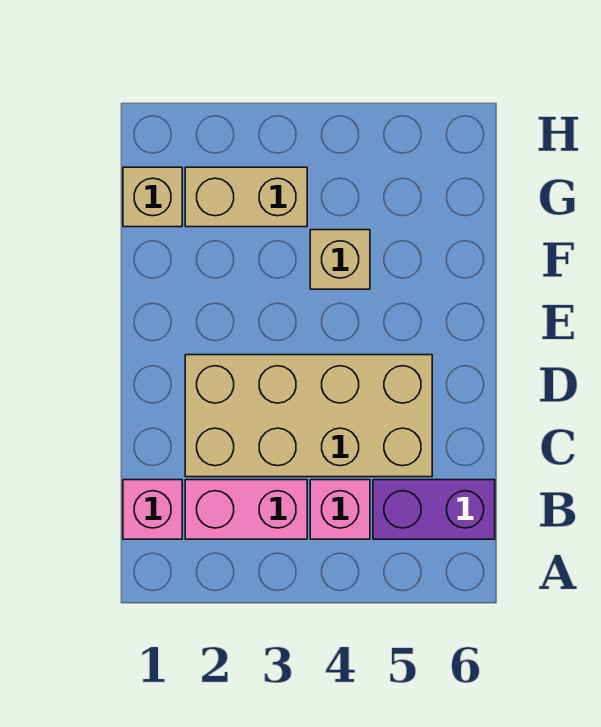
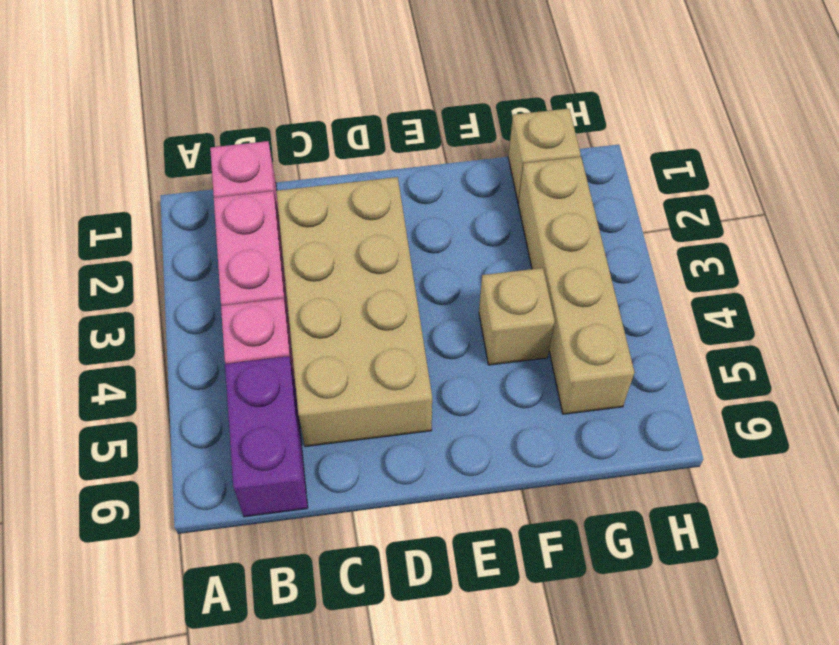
tan brick G2:G3 level 1 -> tan brick G2:G5 level 1

